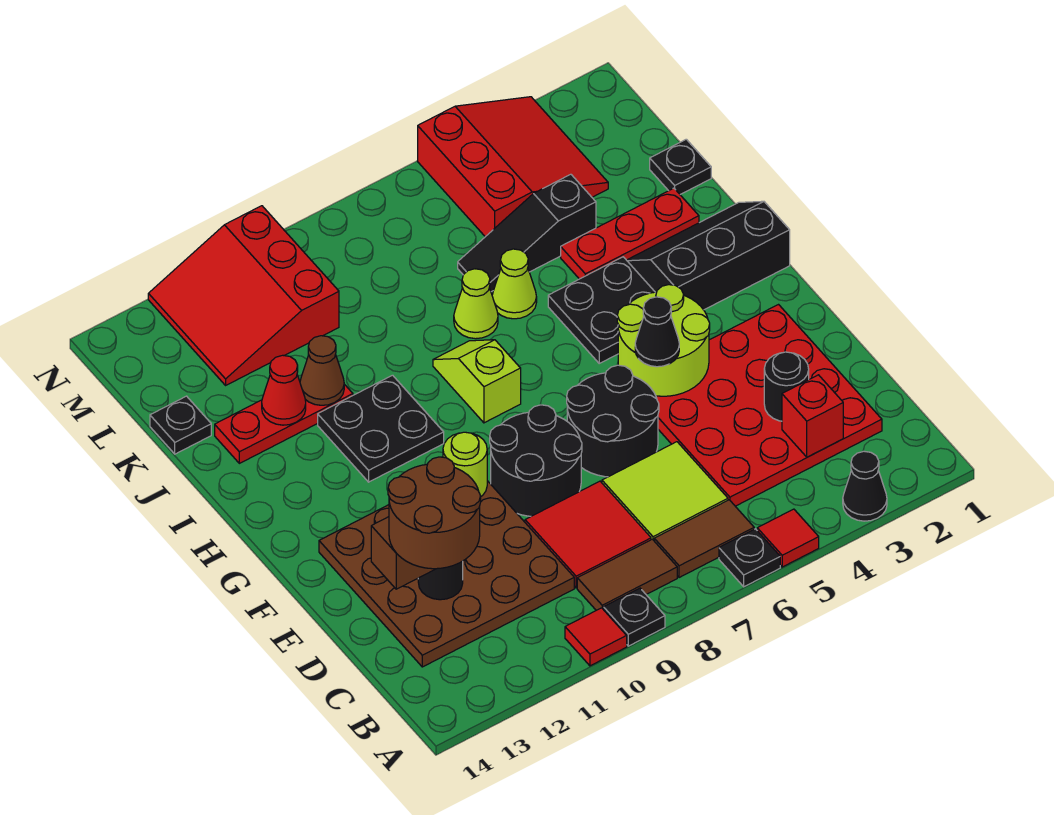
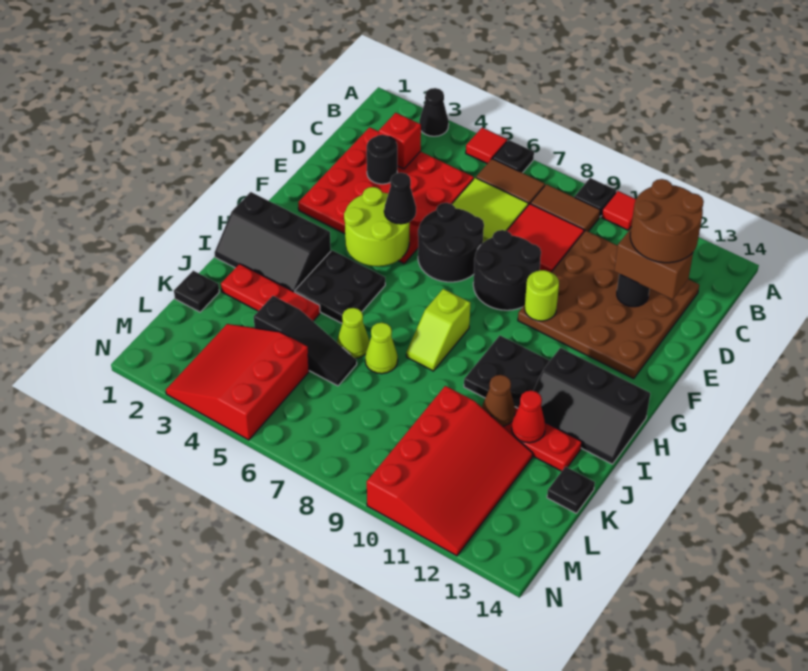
none -> black slope H12:I14 level 1 top H
red slope L10:N12 level 1 top 10 -> red slope K10:N12 level 1 top 10

